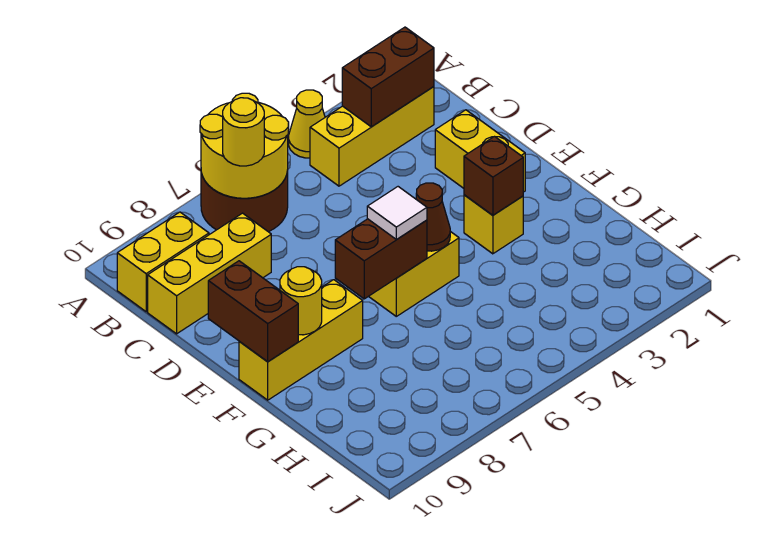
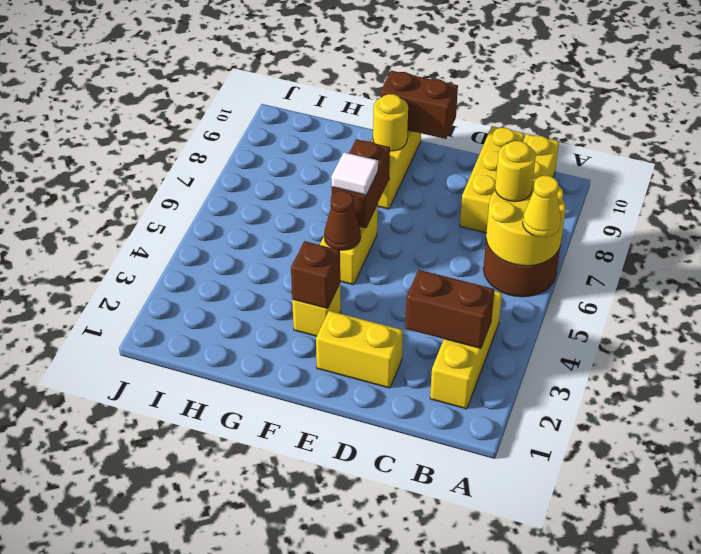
yellow cone A4 level 1 -> yellow cone A6 level 3
brown brick B2:B3 level 2 -> brown brick B3:C3 level 2

